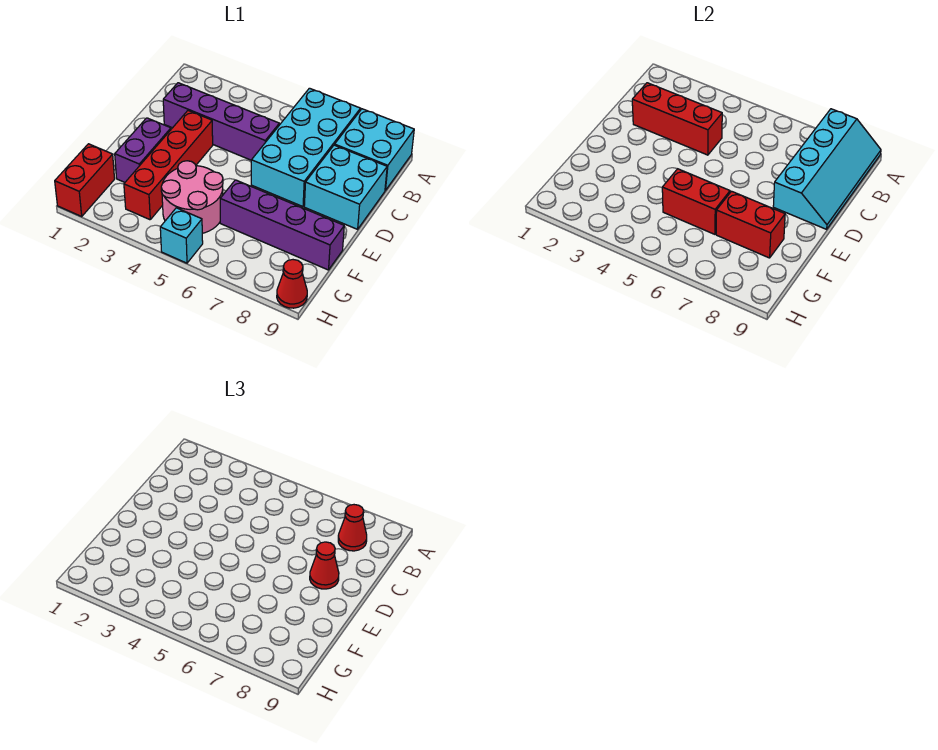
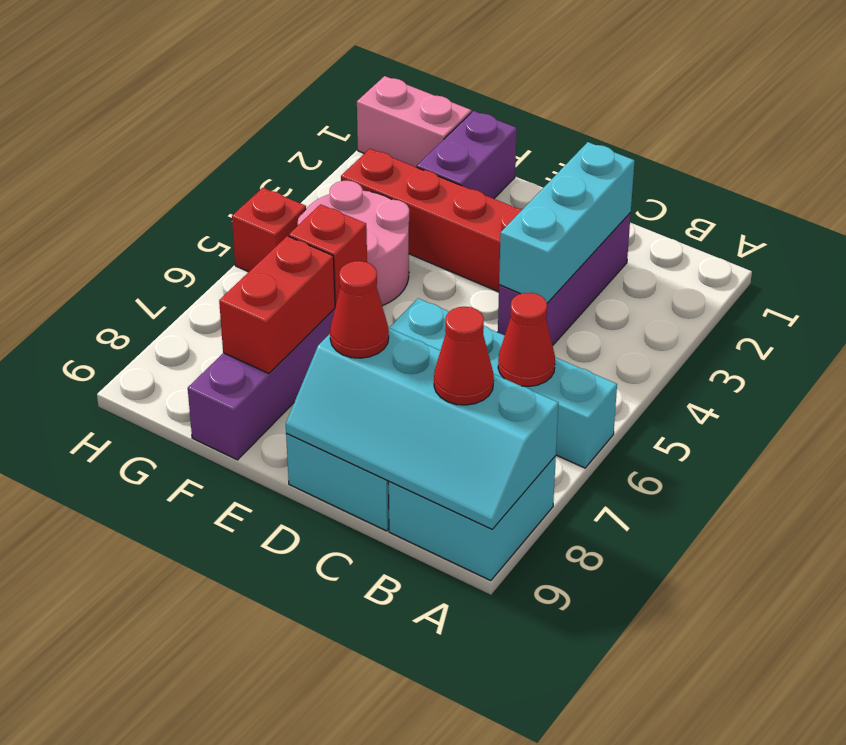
cyan brick A6:D7 level 1 -> cyan brick A6:D6 level 1
purple brick C2:C5 level 1 -> purple brick C2:C4 level 1
red brick C2:C4 level 2 -> cyan brick C2:C4 level 2
purple brick E2:F2 level 1 -> purple brick F1:F2 level 1
red brick F5:F6 level 2 -> red brick F6 level 2
red brick G1:H1 level 1 -> pink brick G1:H1 level 1
cyan brick H5 level 1 -> red brick H5 level 1
red cone H9 level 1 -> red cone B6 level 2

